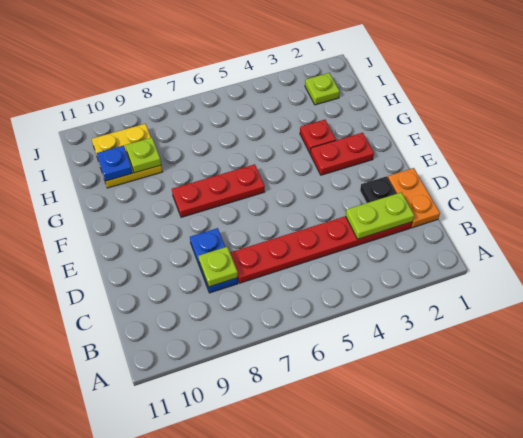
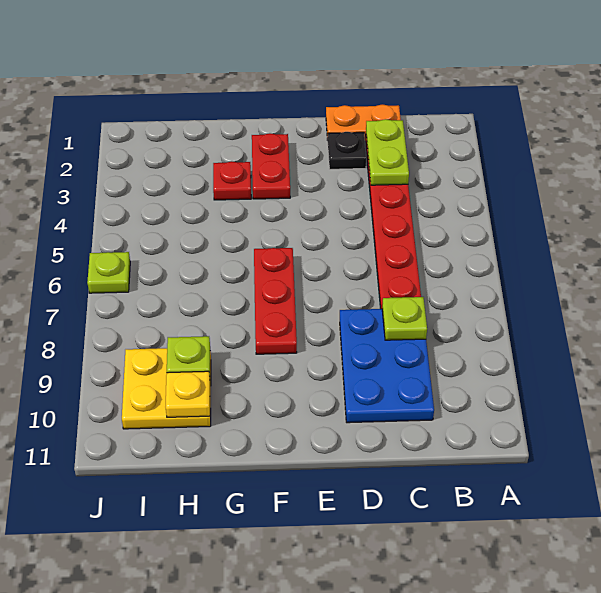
blue plate C8:D8 level 1 -> blue plate C8:D10 level 1
blue plate H10 level 2 -> yellow plate H10 level 2
lime plate I2 level 1 -> lime plate J6 level 1

